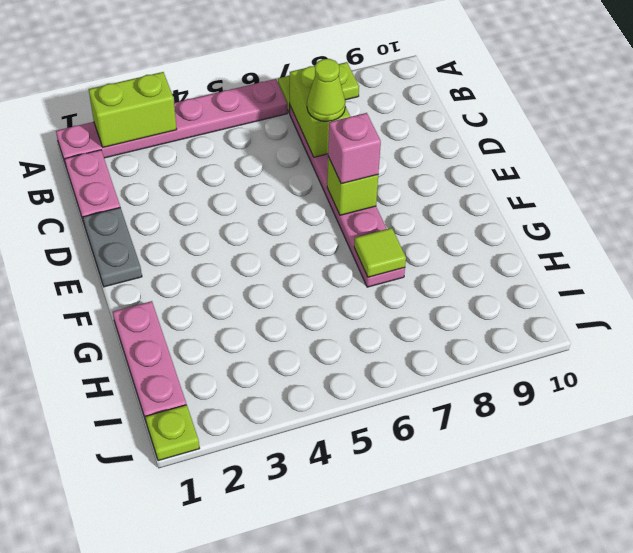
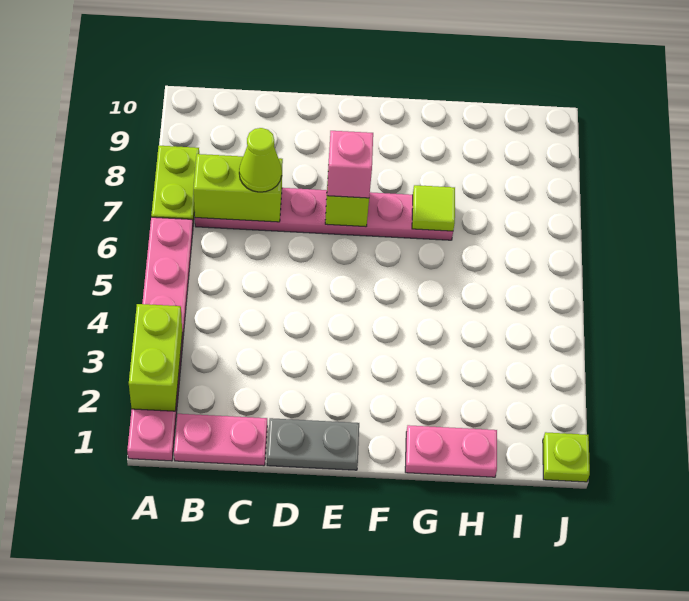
pink plate G1:I1 level 1 -> pink plate G1:H1 level 1

